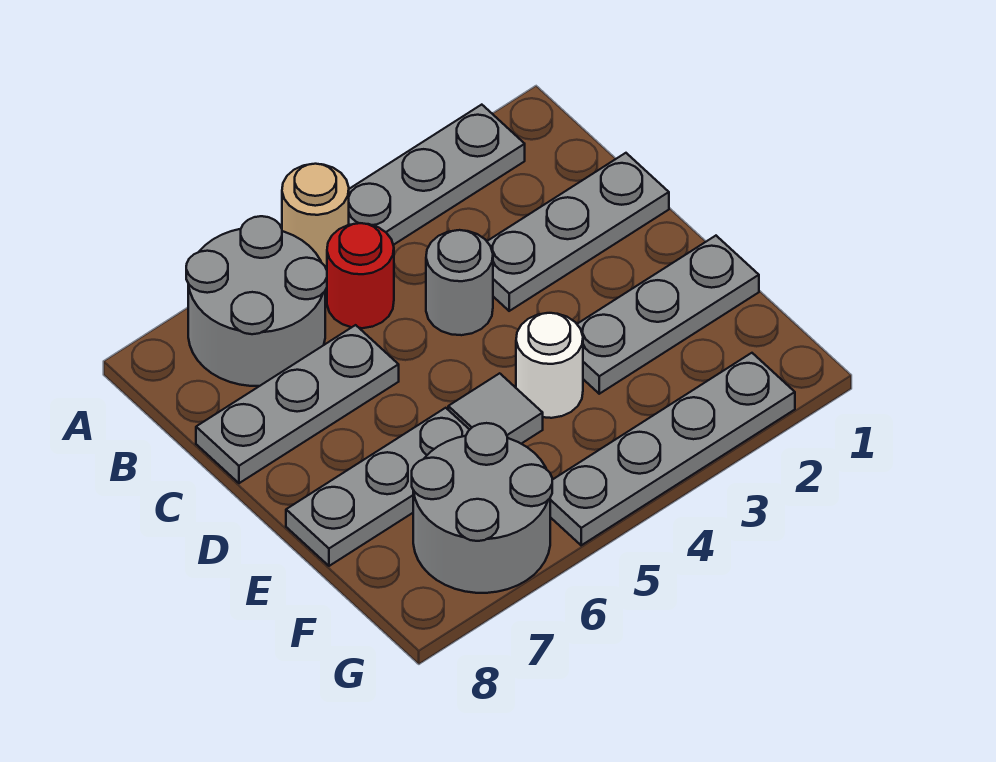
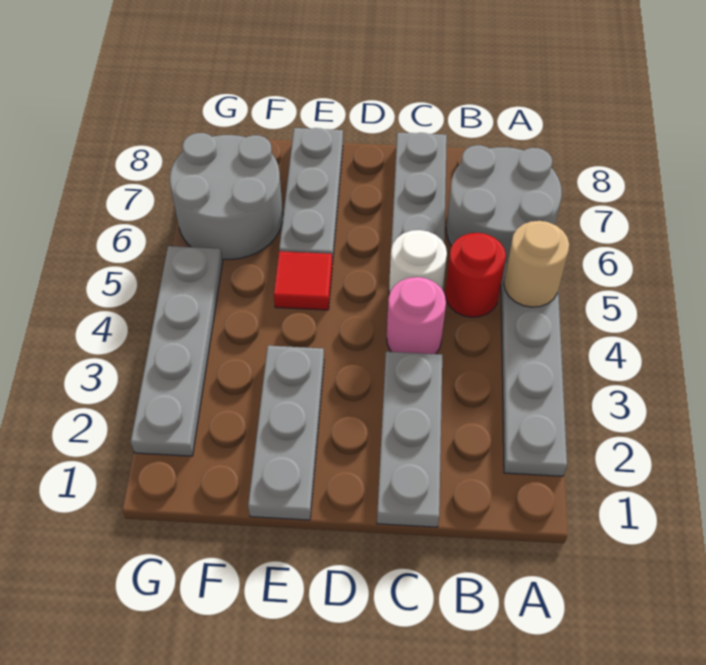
grey round brick C4 level 1 -> pink round brick C4 level 1
white round brick E4 level 1 -> white round brick C5 level 1
grey tile E5 level 1 -> red tile E5 level 1

